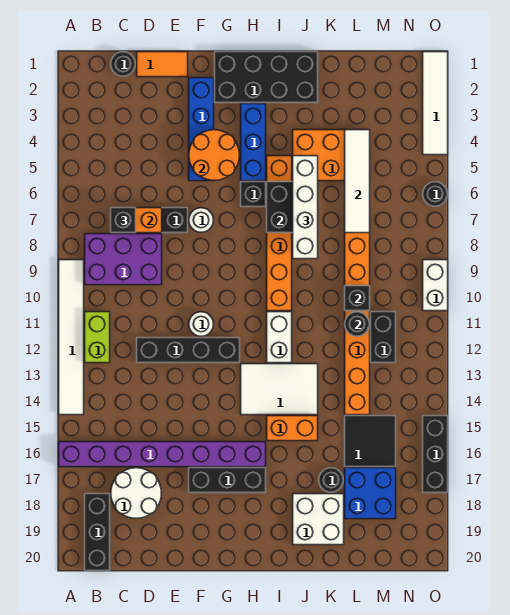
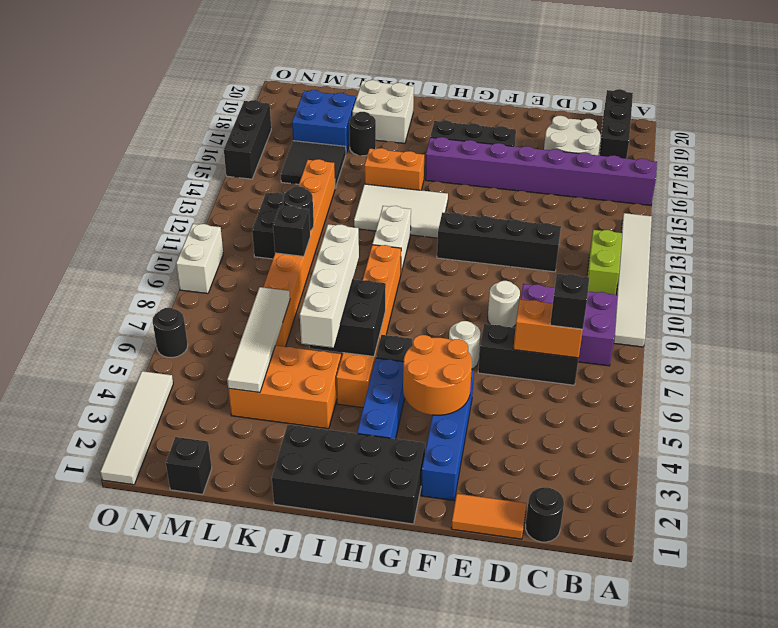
white round brick F11 level 1 -> white round brick E9 level 1
none -> black brick M1 level 1

